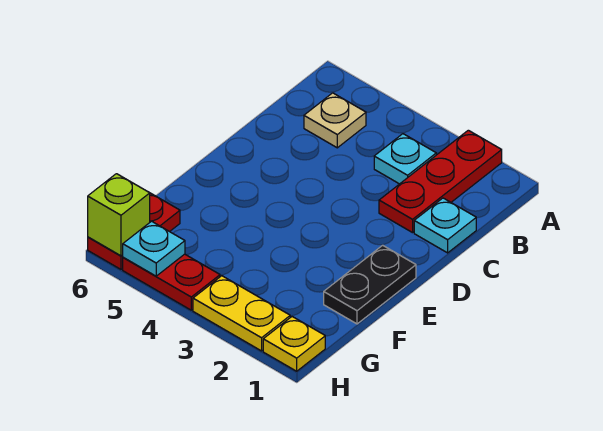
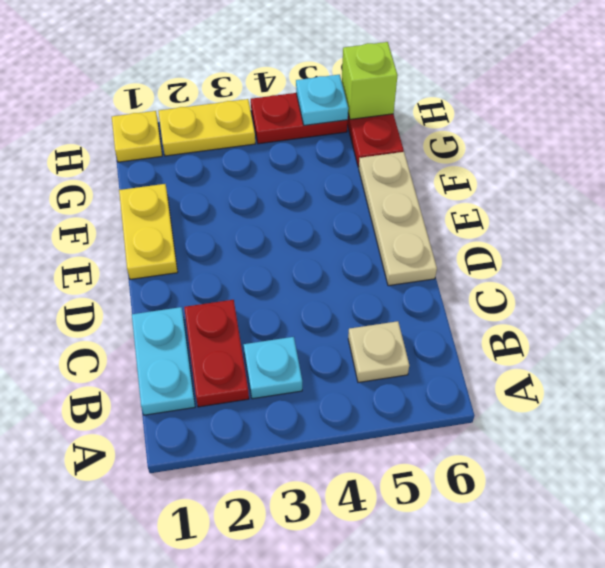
red plate A2:C2 level 1 -> red plate B2:C2 level 1
cyan plate C1 level 1 -> cyan plate B1:C1 level 1
none -> tan plate D6:F6 level 1
black plate E1:F1 level 1 -> yellow plate E1:F1 level 1

